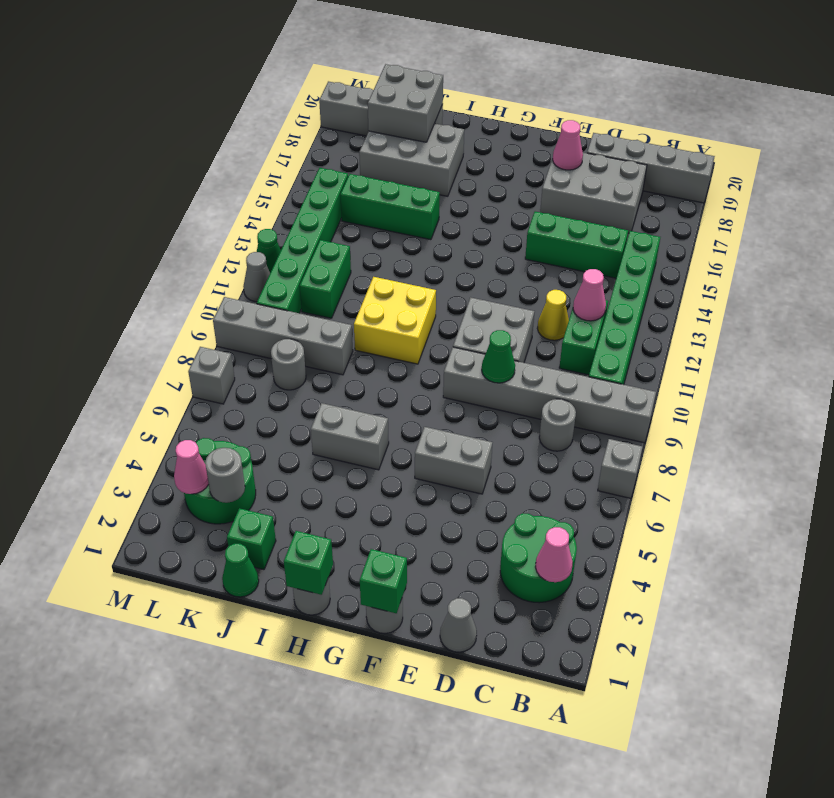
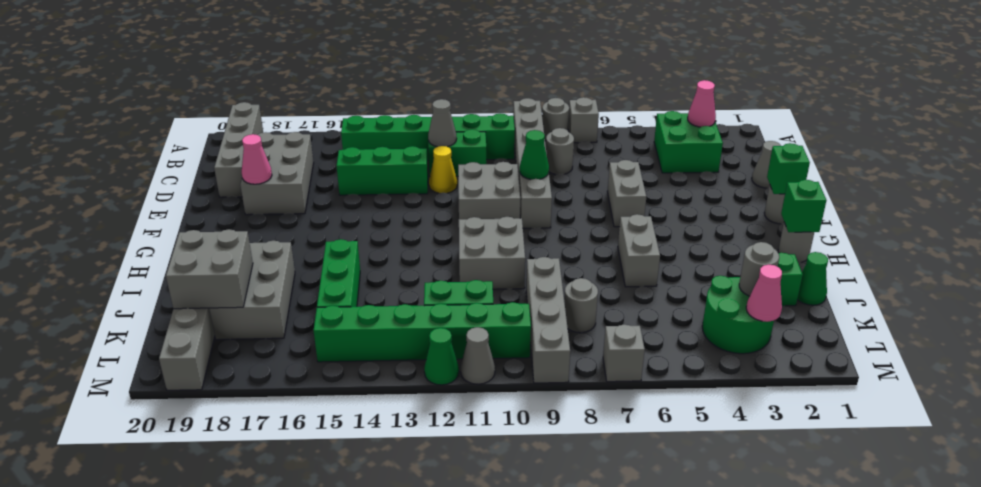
none -> grey round brick A8 level 1
green round brick B3:C4 level 1 -> green brick B3:C4 level 1
pink cone C12 level 2 -> grey cone C12 level 2
green brick C15:E15 level 1 -> green brick D13:D15 level 1
yellow brick H10:I11 level 1 -> grey brick H10:I11 level 1

